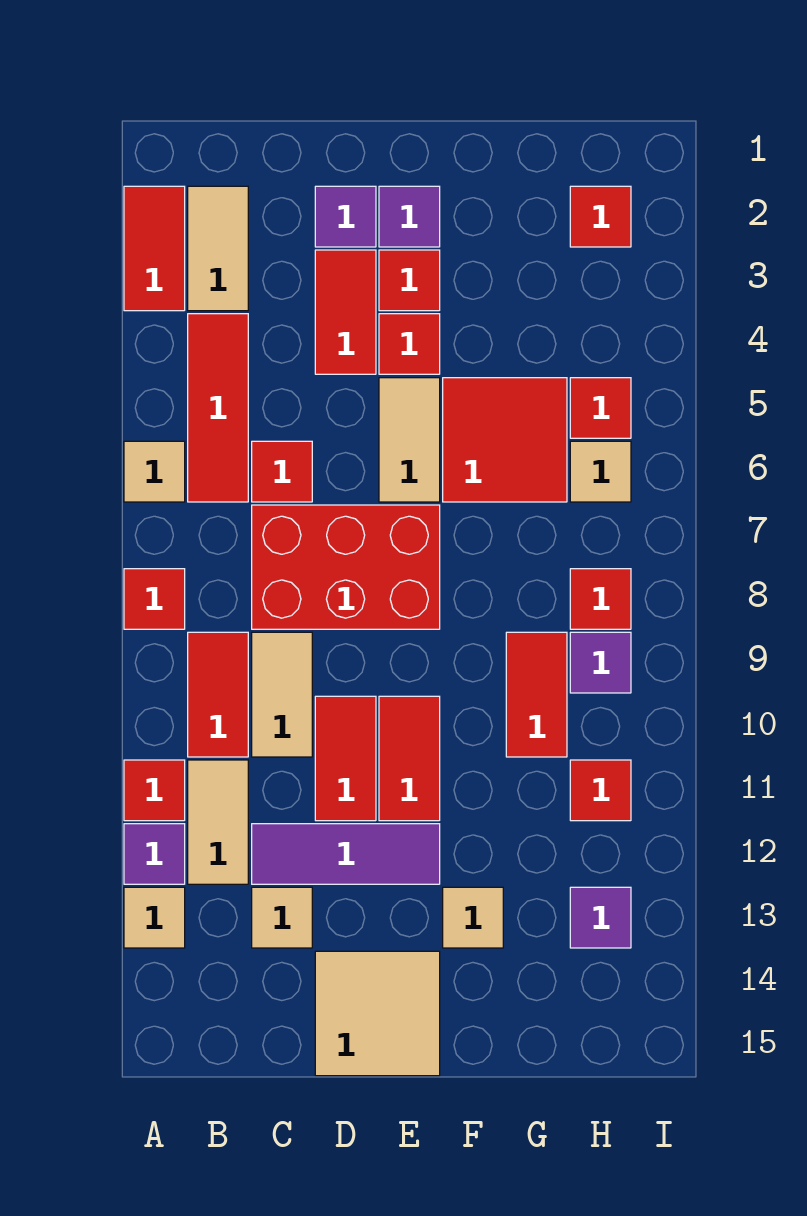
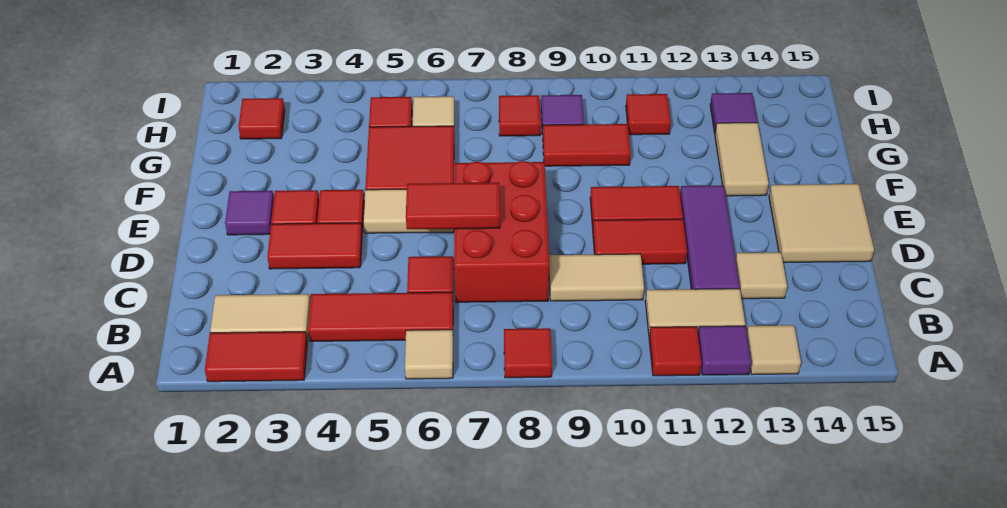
red tile B9:B10 level 1 -> red tile D6:D7 level 2
purple tile D2 level 1 -> none
tan tile F13 level 1 -> tan tile F13:G13 level 1

